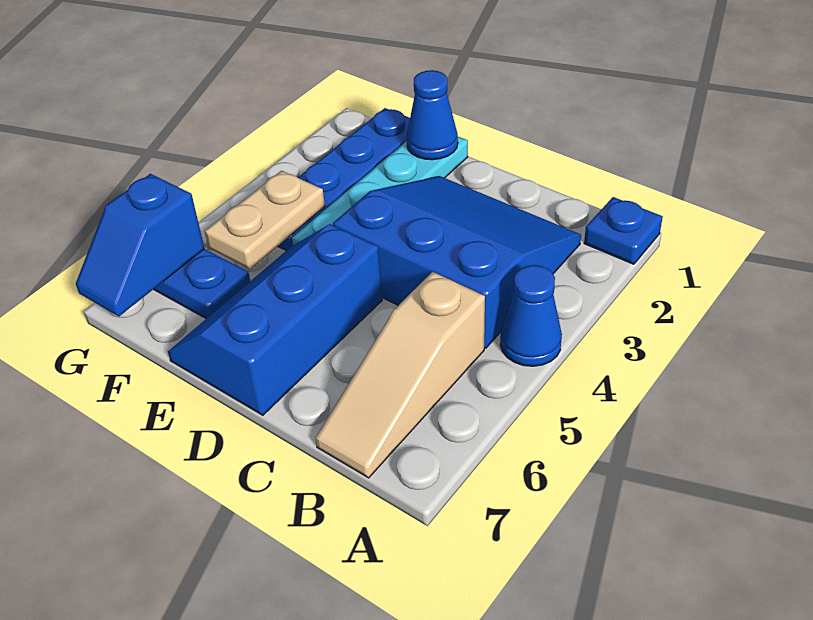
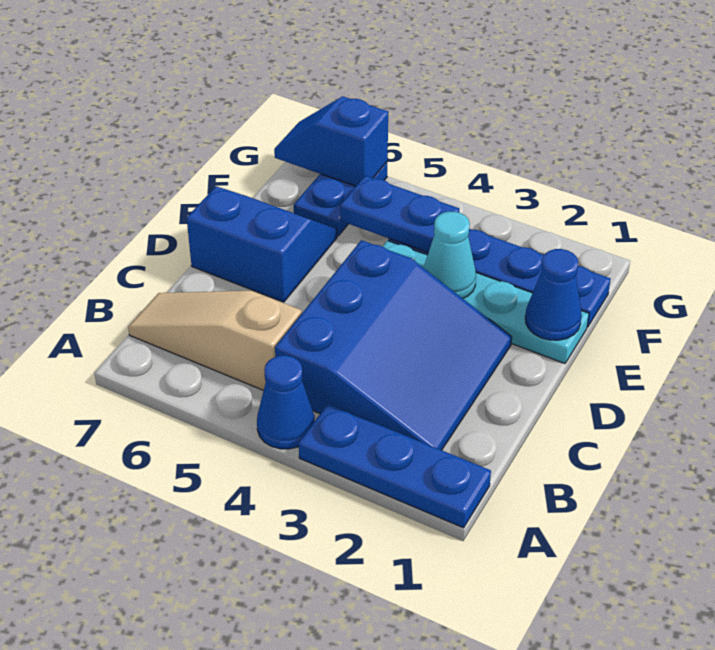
blue plate A1 level 1 -> blue plate A1:A3 level 1
blue slope D5:E7 level 1 top D -> blue slope D6:E7 level 1 top D
none -> cyan cone E3 level 2
tan plate F4:F5 level 2 -> blue plate F4:F5 level 2

